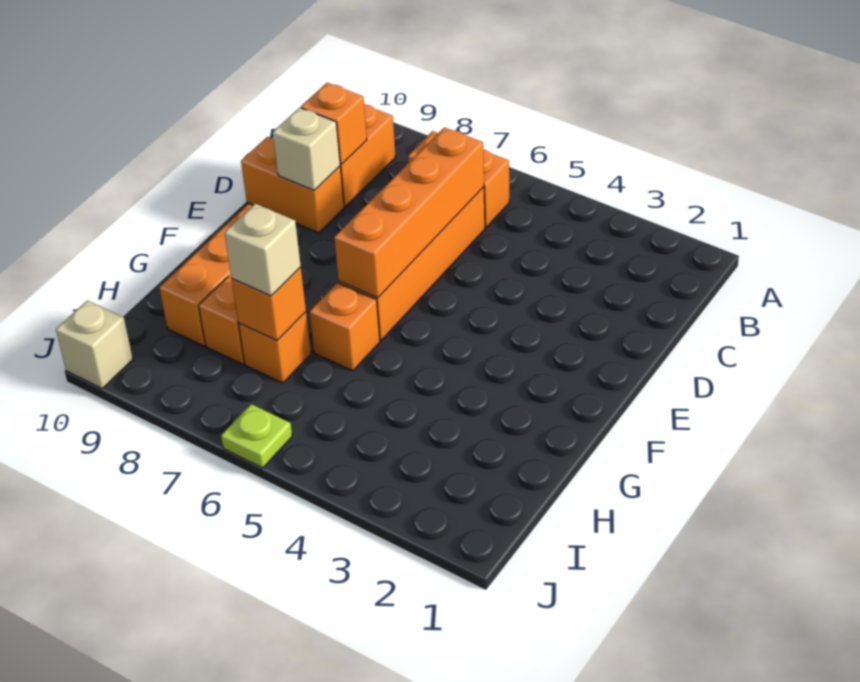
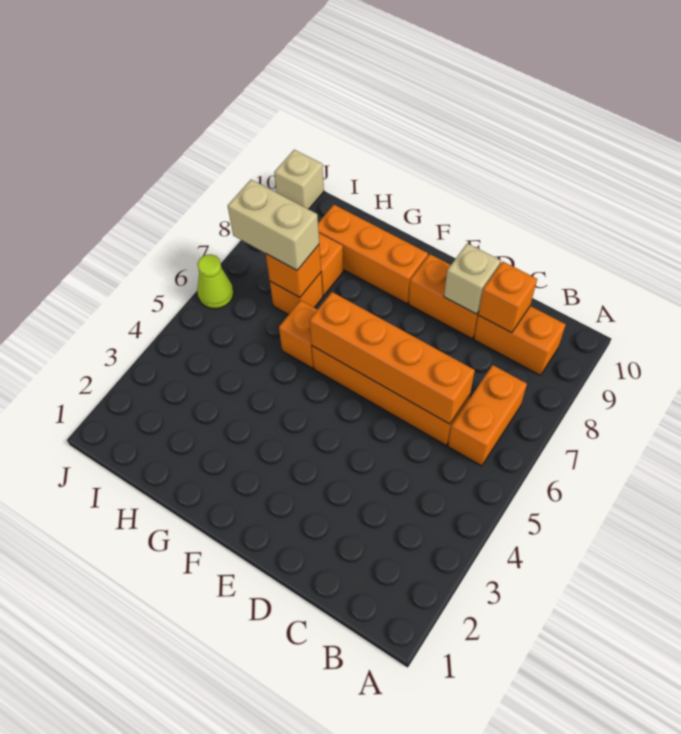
orange brick D9:D10 level 1 -> orange brick D9:E9 level 1
tan brick H7 level 3 -> tan brick H7:I7 level 3
lime plate J6 level 1 -> lime cone J6 level 1

